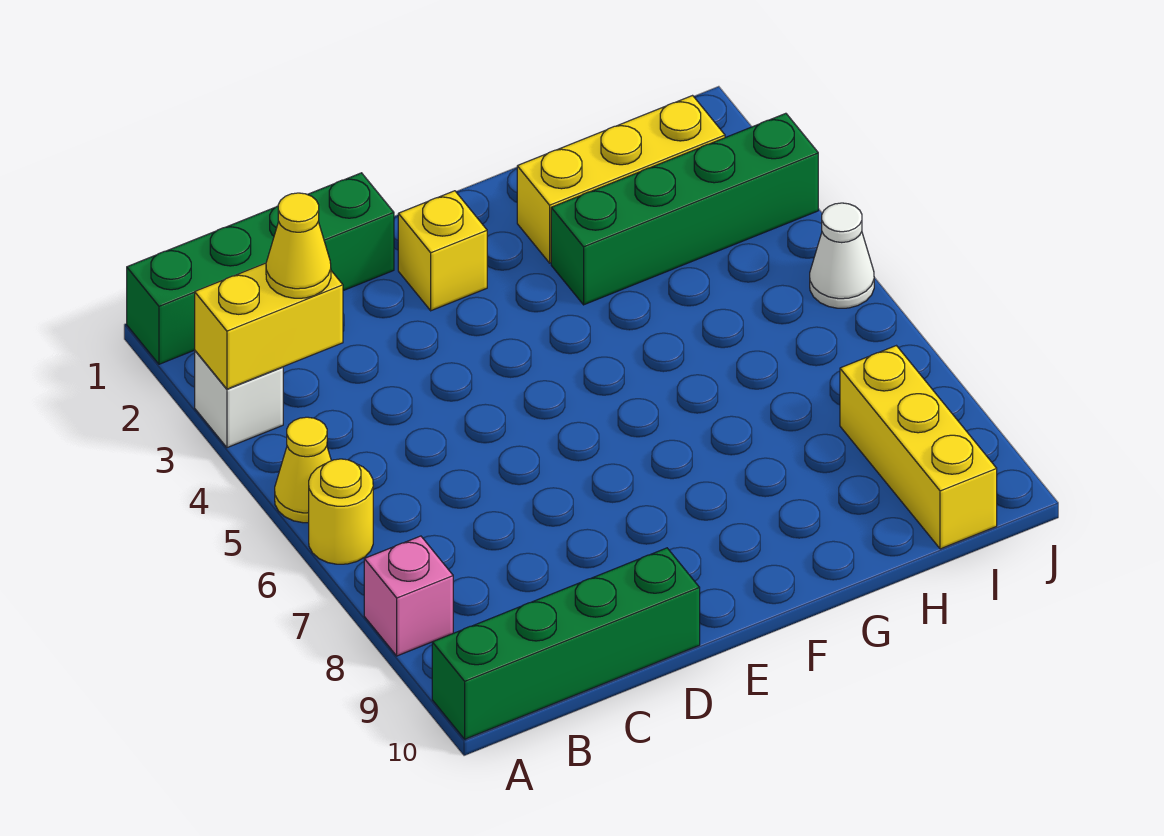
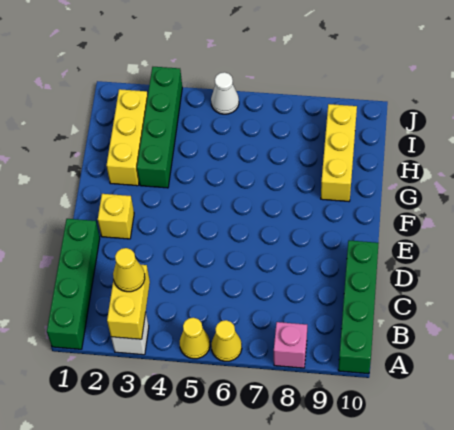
yellow round brick A6 level 1 -> yellow cone A6 level 1
yellow brick I8:I10 level 1 -> yellow brick G9:I9 level 1

